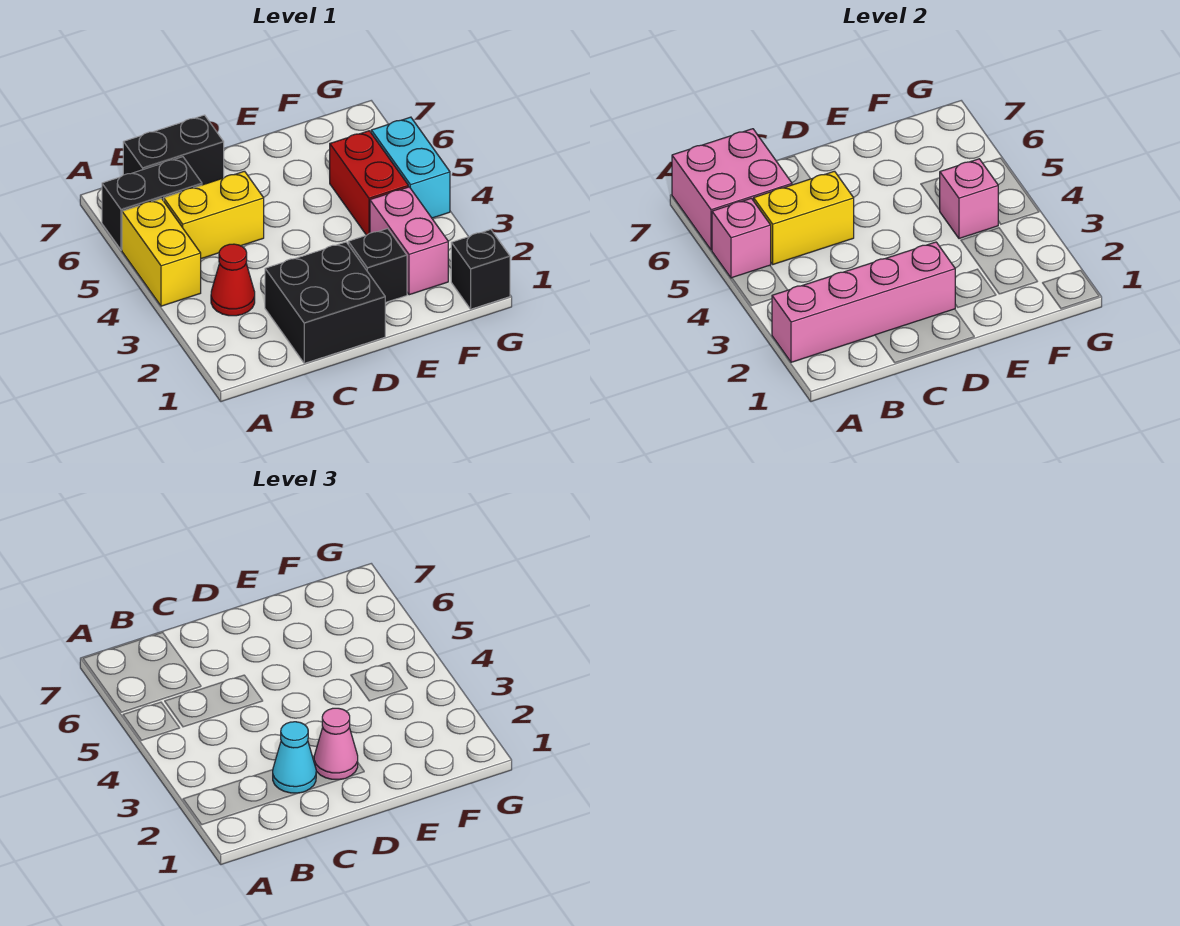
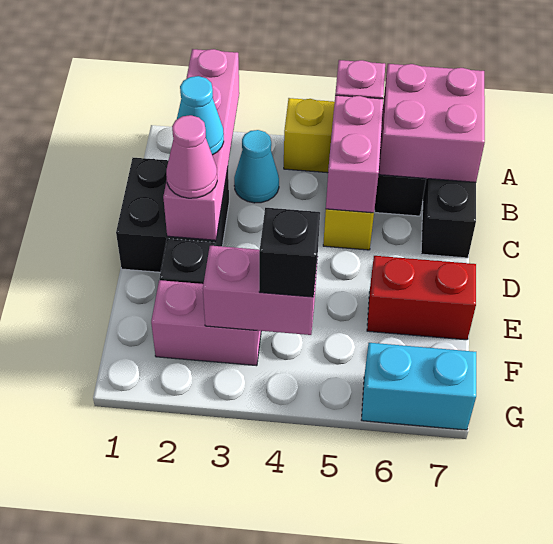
red cone B3 level 1 -> cyan cone B3 level 1
yellow brick B5:C5 level 2 -> pink brick B5:C5 level 2
red brick F4:F5 level 1 -> red brick E6:E7 level 1
pink brick F4 level 2 -> pink brick F3:F4 level 2
black brick G1 level 1 -> black brick F4 level 3
cyan brick G4:G5 level 1 -> cyan brick G6:G7 level 1

